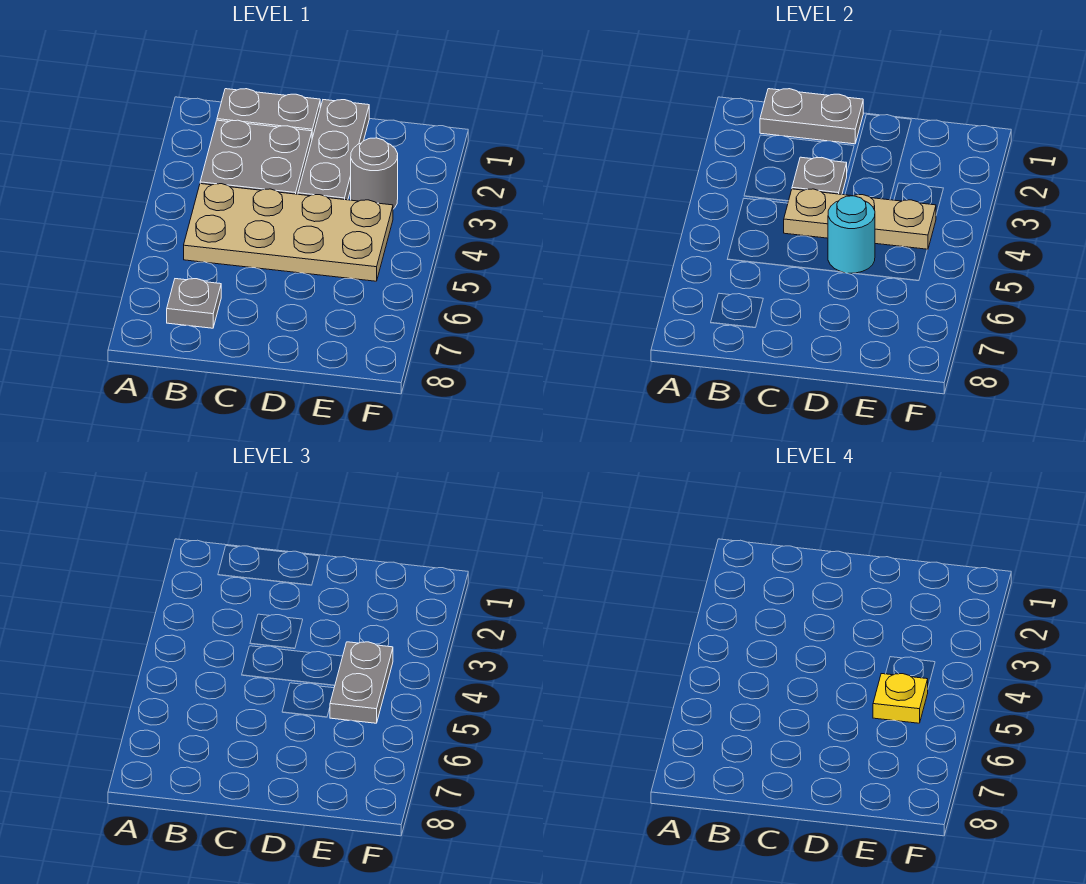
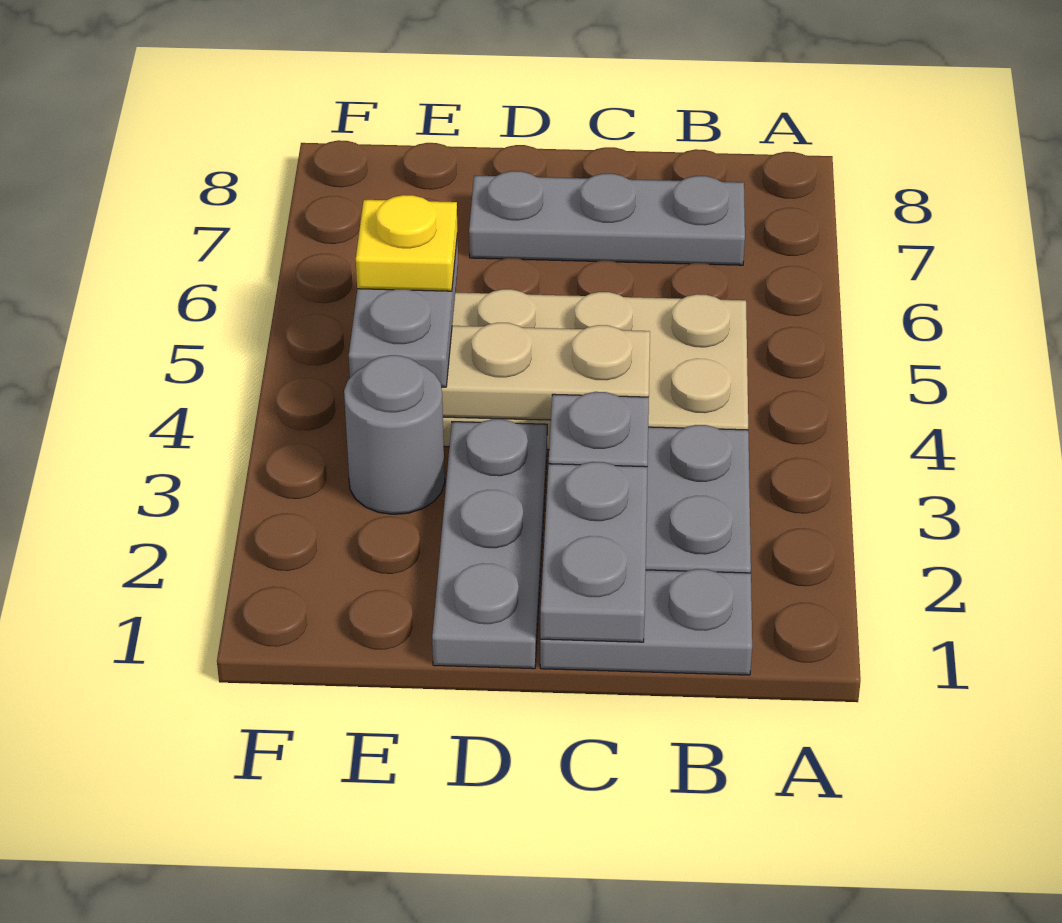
grey plate B1:C1 level 2 -> grey plate C1:C2 level 2
grey plate B7 level 1 -> grey plate B7:D7 level 1
cyan round brick D5 level 2 -> none

